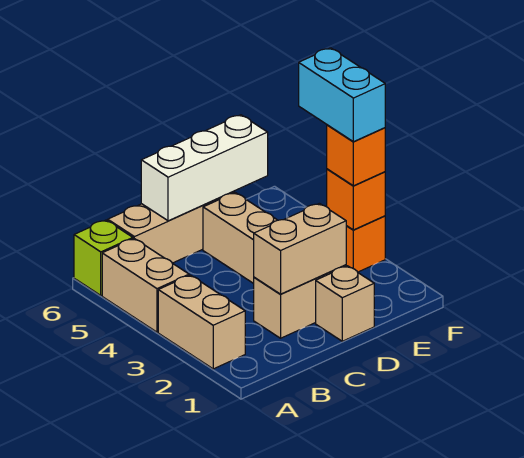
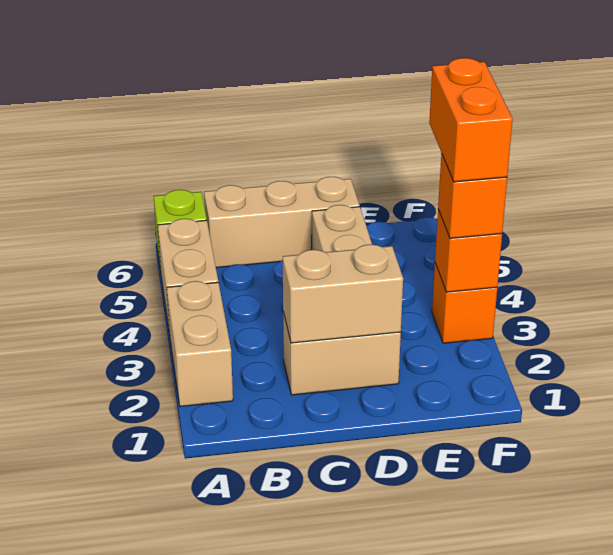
white brick C6:E6 level 2 -> none
tan brick D1 level 1 -> none
cyan brick F3:F4 level 4 -> orange brick F3:F4 level 4

